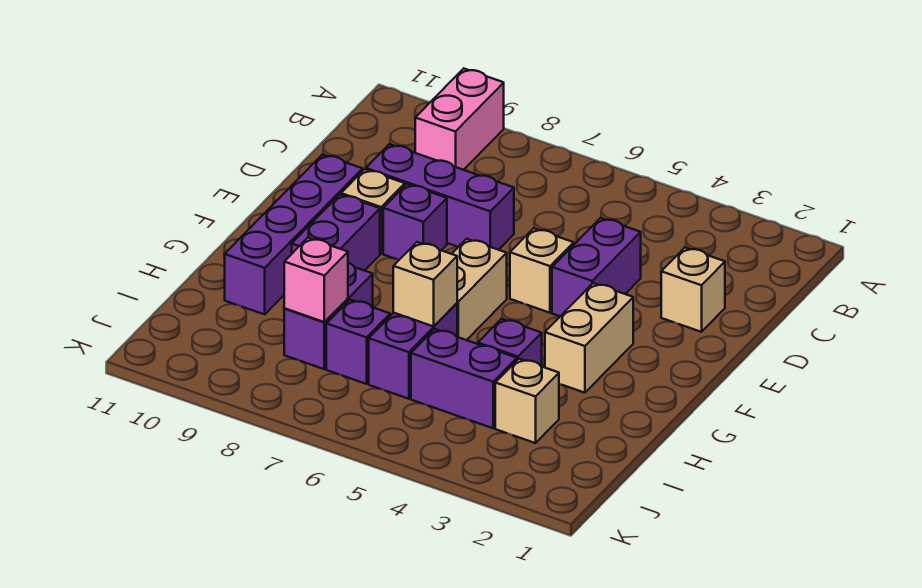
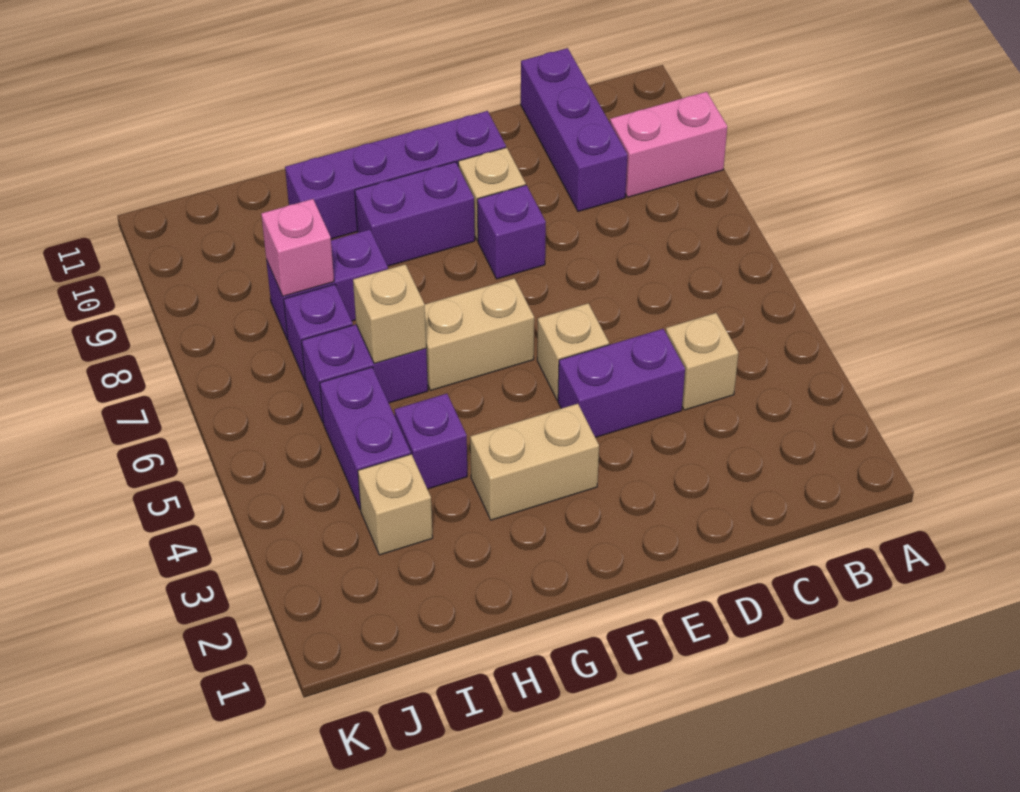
tan brick D2 level 1 -> tan brick C4 level 1
purple brick D7:D9 level 1 -> purple brick C9:C11 level 1

